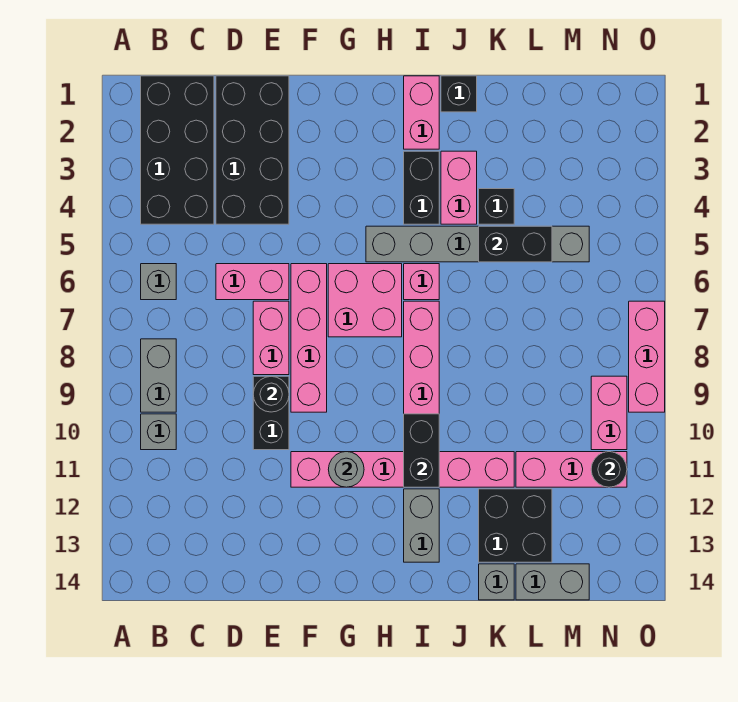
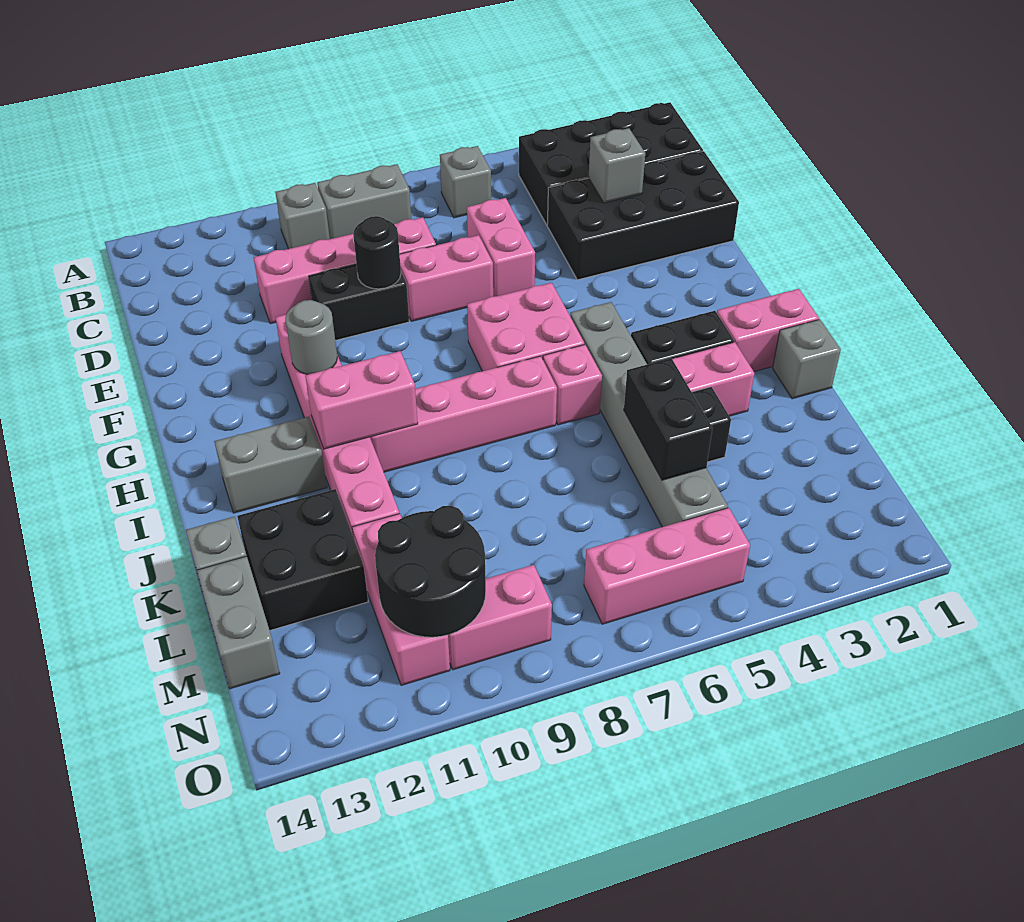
none -> grey brick D3 level 2
pink brick F6:F9 level 1 -> pink brick D8:D11 level 1
black brick I10:I11 level 2 -> pink brick I10:I11 level 2
black brick J1 level 1 -> grey brick J1 level 1
black round brick N11 level 2 -> black round brick M10:N11 level 2
pink brick O7:O9 level 1 -> pink brick N5:N7 level 1

